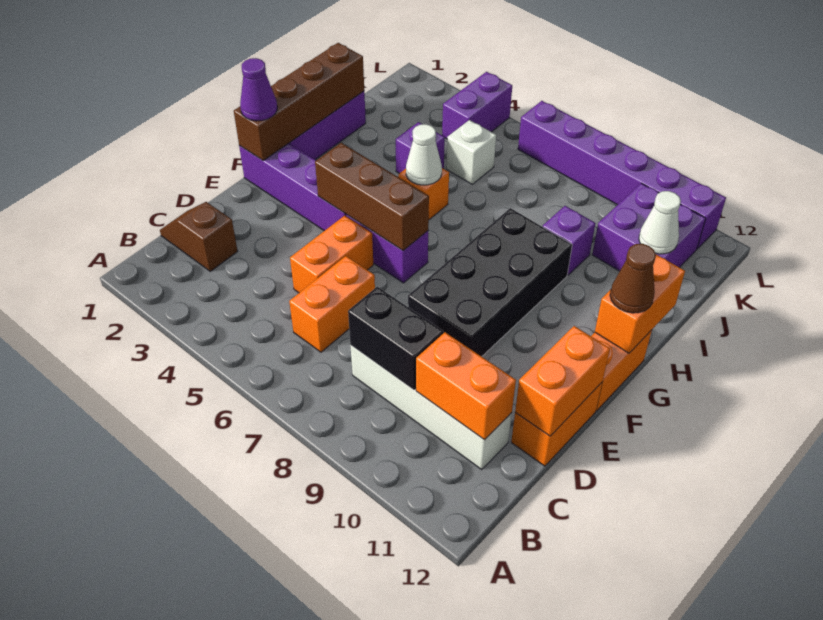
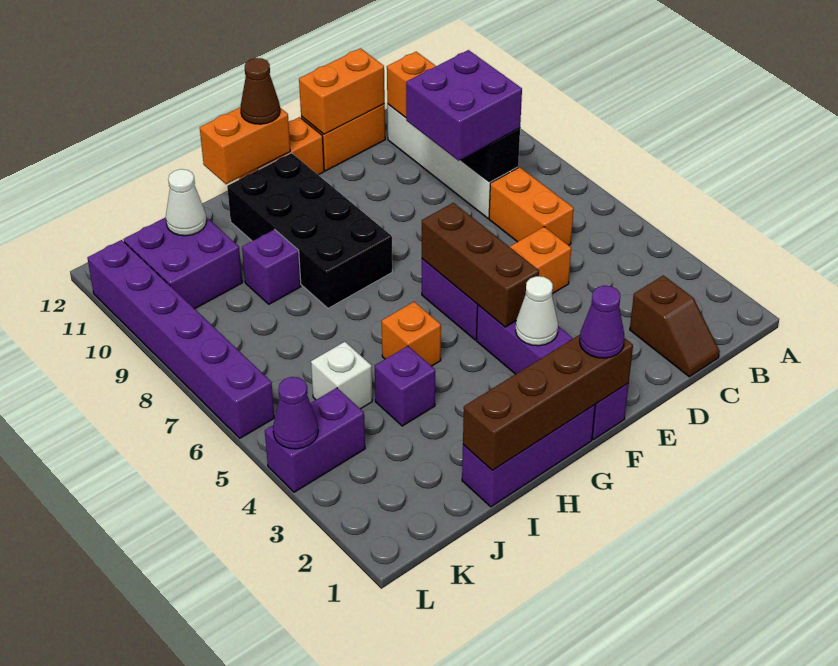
orange brick C6:D6 level 1 -> orange brick C6:C7 level 1
none -> purple brick C8:D9 level 3
black brick E8:H9 level 1 -> black brick G8:H11 level 1
white cone H5 level 2 -> white cone F3 level 2
none -> purple cone L4 level 2

